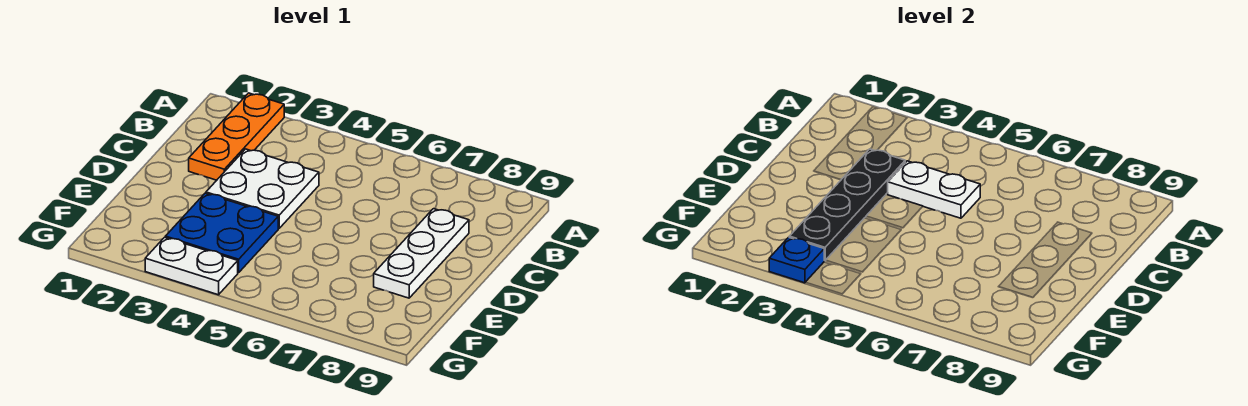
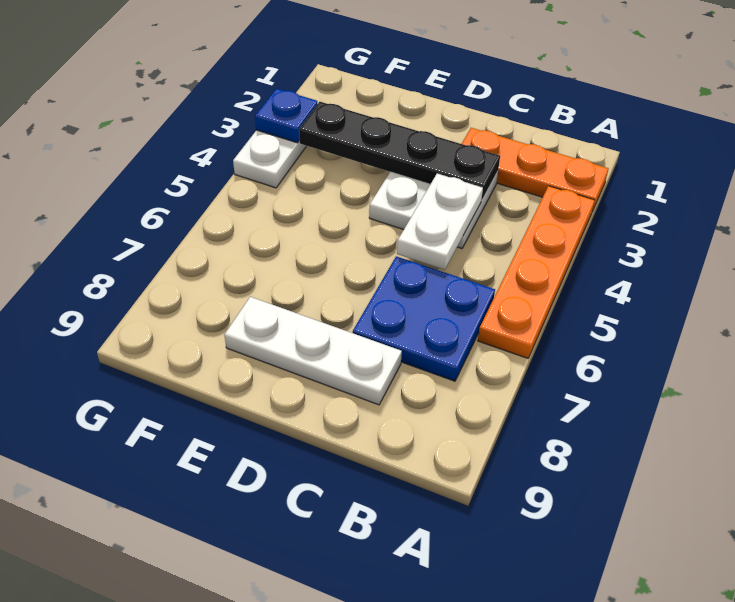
none -> orange plate A3:A6 level 1
blue plate E3:F4 level 1 -> blue plate B6:C7 level 1

